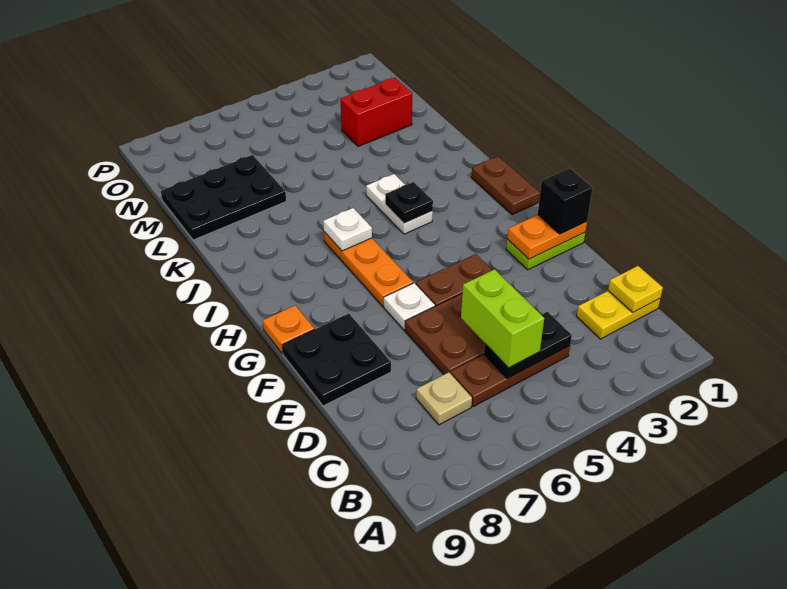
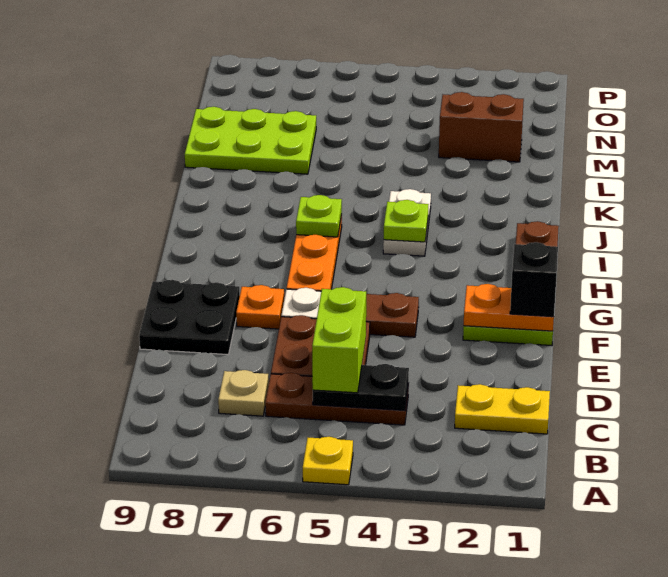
yellow plate C1 level 2 -> yellow plate A5 level 1
orange plate G9 level 1 -> orange plate F7 level 1
black plate I4 level 2 -> lime plate I4 level 2
white plate I6 level 2 -> lime plate I6 level 2
black plate L7:M9 level 1 -> lime plate L7:M9 level 1
red brick M2:M3 level 1 -> brown brick M2:M3 level 1

